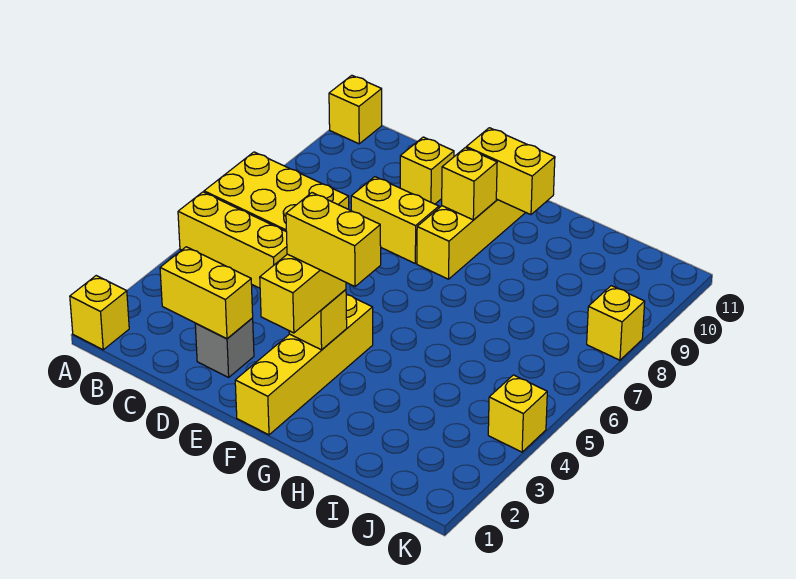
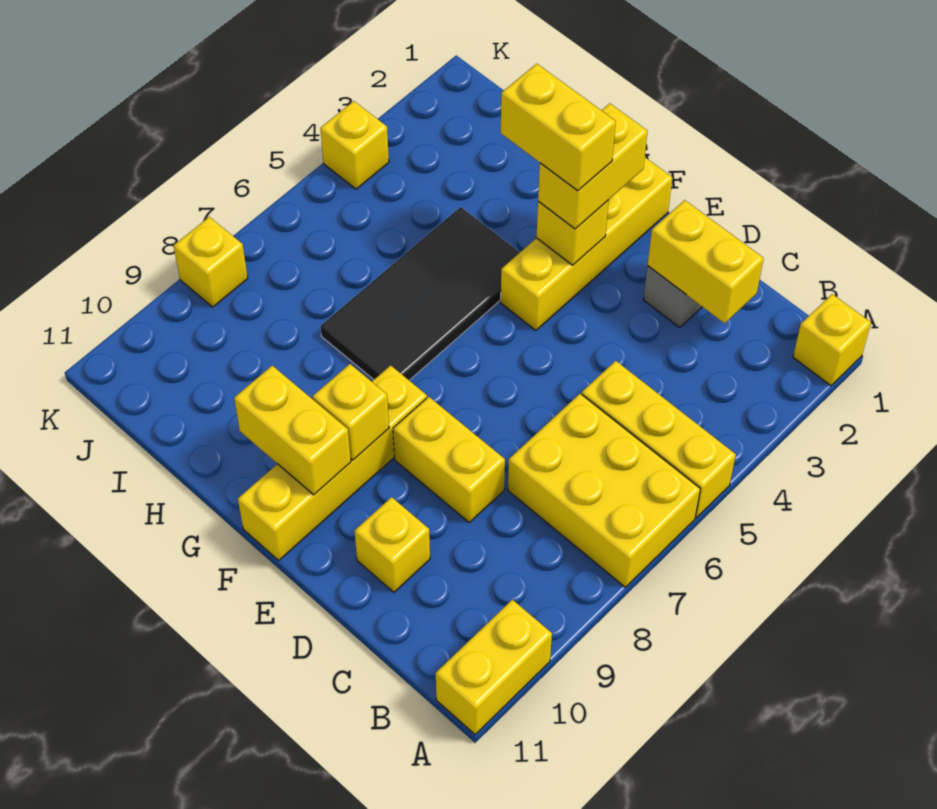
yellow brick A11 level 1 -> yellow brick A10:A11 level 1
none -> black tile G4:H7 level 1

